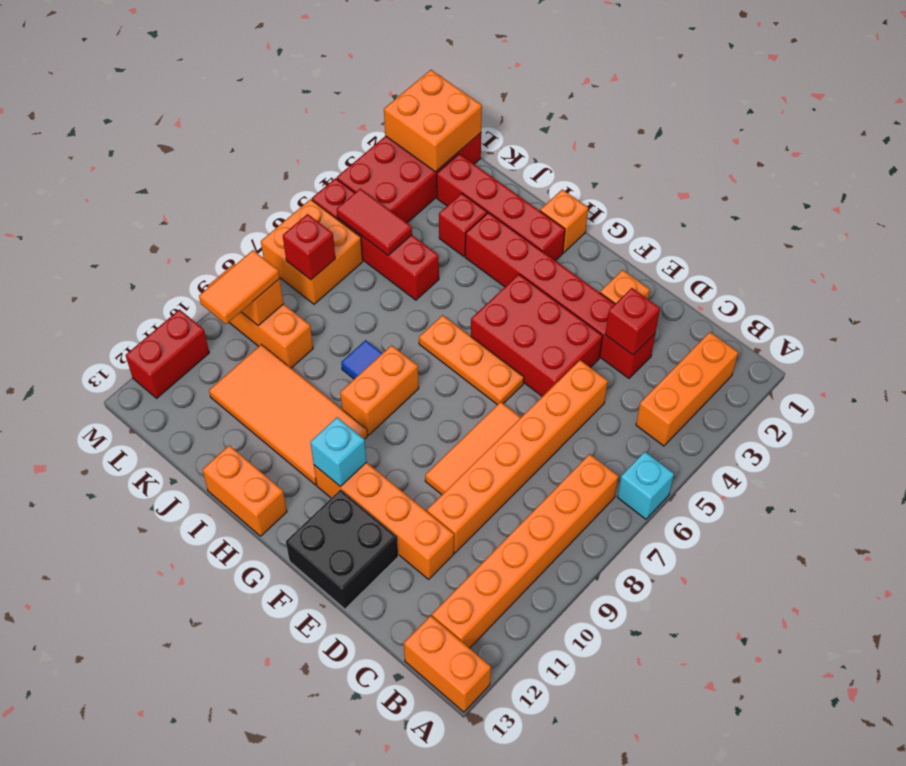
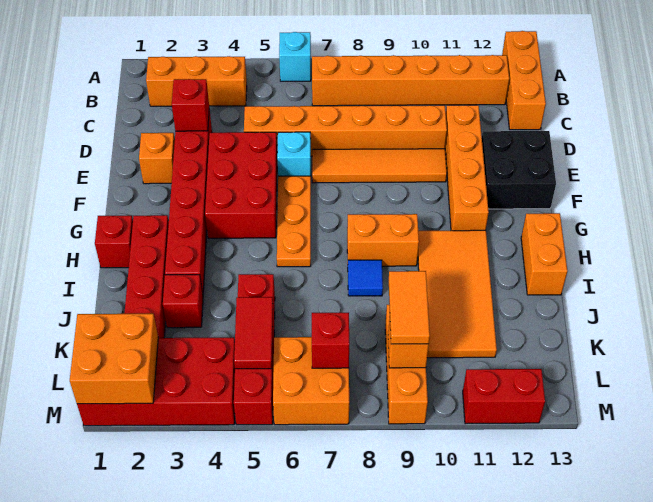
orange brick A13:B13 level 1 -> orange brick A13:C13 level 1
orange tile E7:E9 level 1 -> orange tile E7:E10 level 1
cyan brick G11 level 2 -> cyan brick E6 level 1
orange brick H1 level 1 -> red brick H1 level 1
orange tile L9:L10 level 3 -> orange tile K9:L9 level 3

